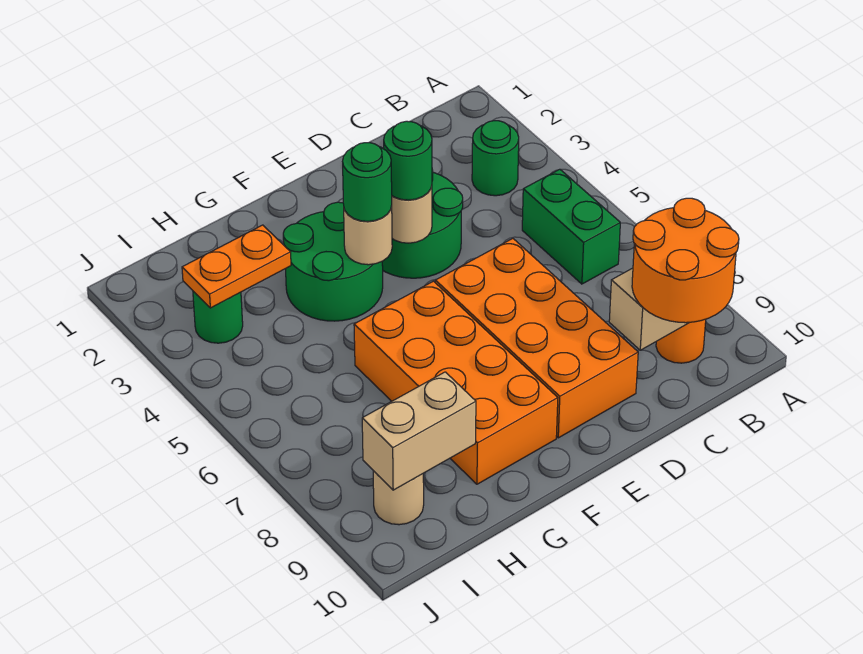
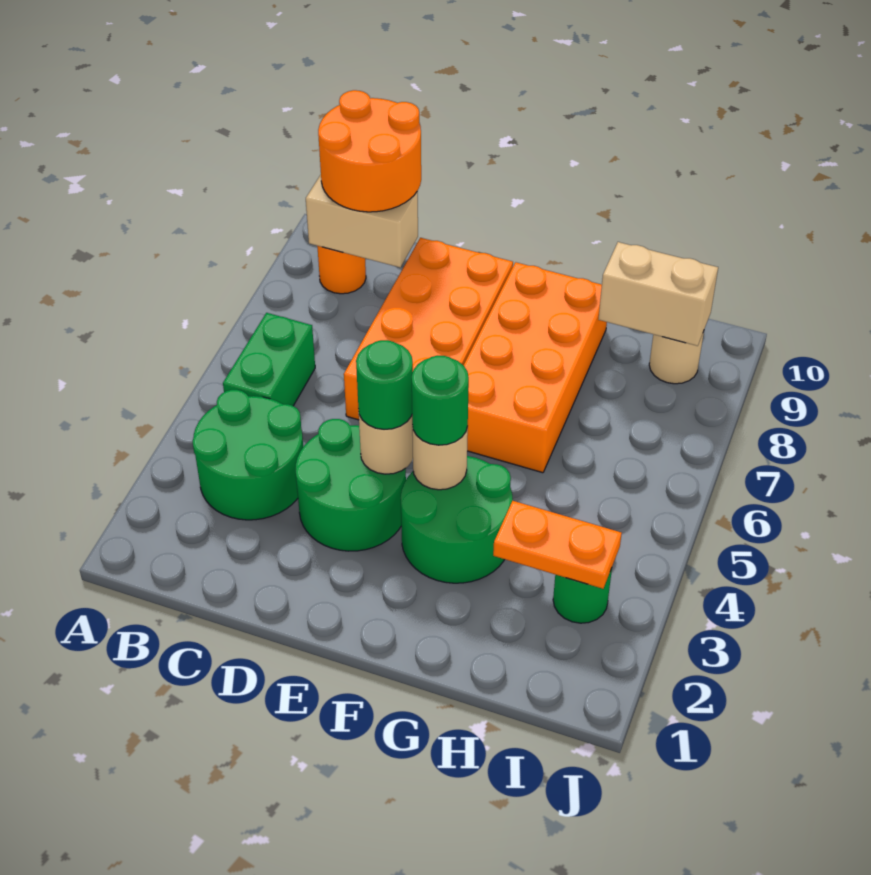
green round brick B3 level 1 -> green round brick B3:C4 level 1

